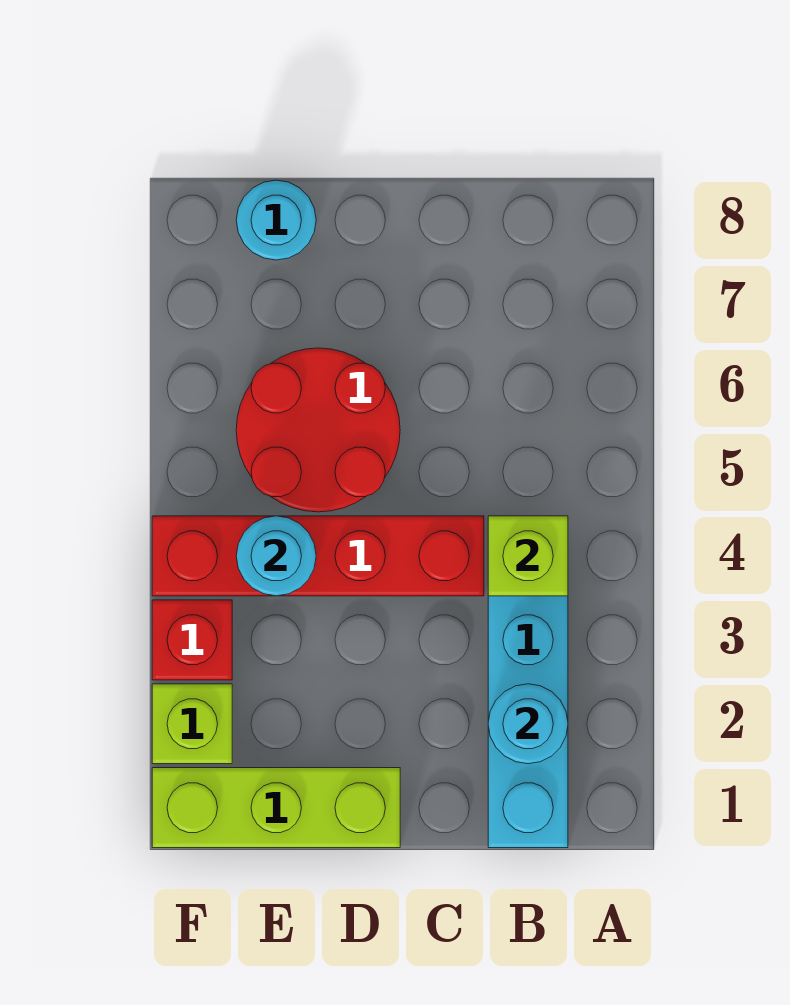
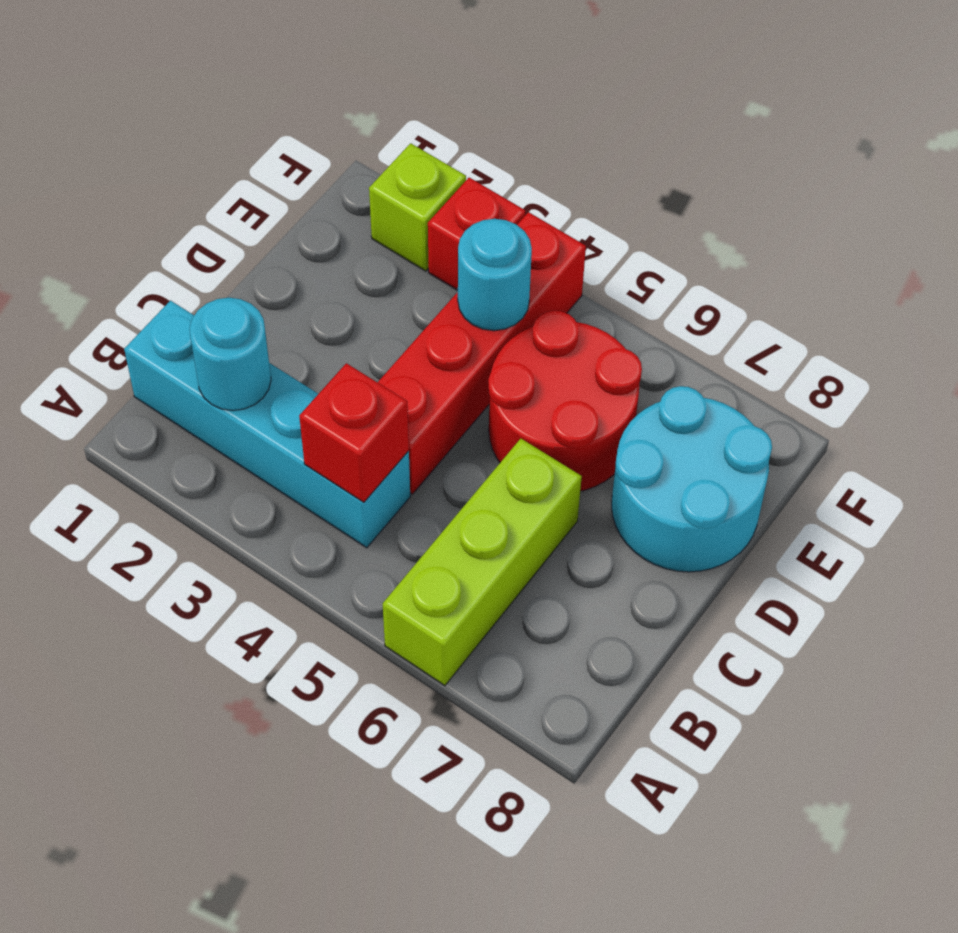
lime brick B4 level 2 -> red brick B4 level 2
lime brick D1:F1 level 1 -> lime brick A6:C6 level 1
cyan round brick E8 level 1 -> cyan round brick D7:E8 level 1

